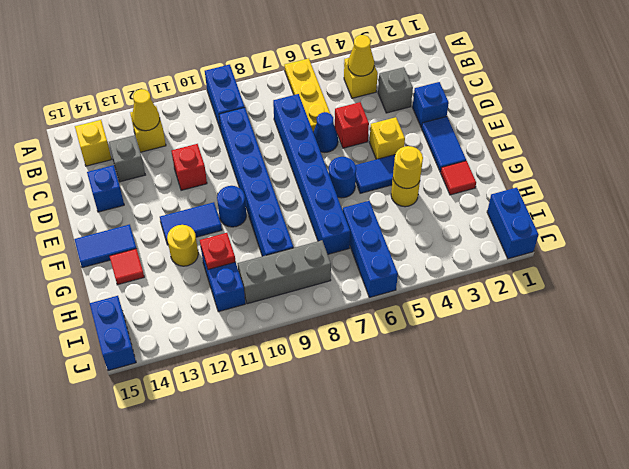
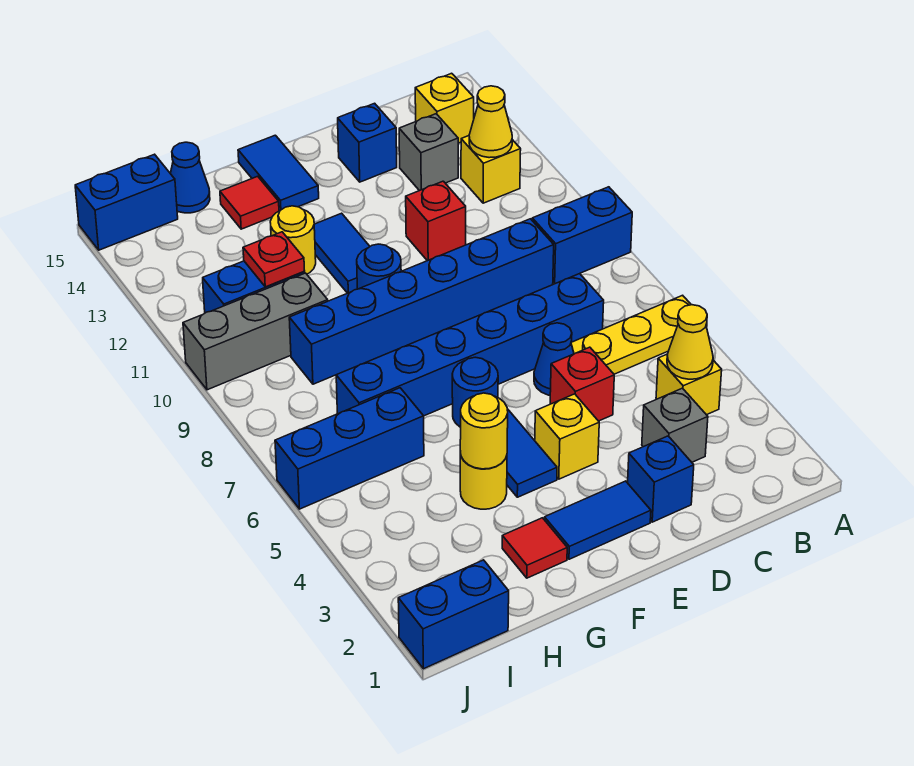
none -> blue cone H15 level 1
grey brick I8:I10 level 1 -> grey brick H10:J10 level 1

